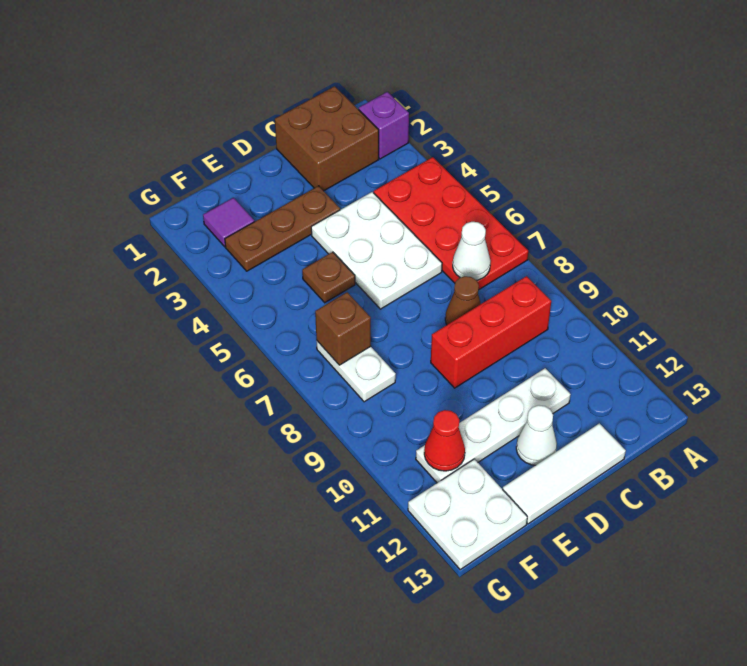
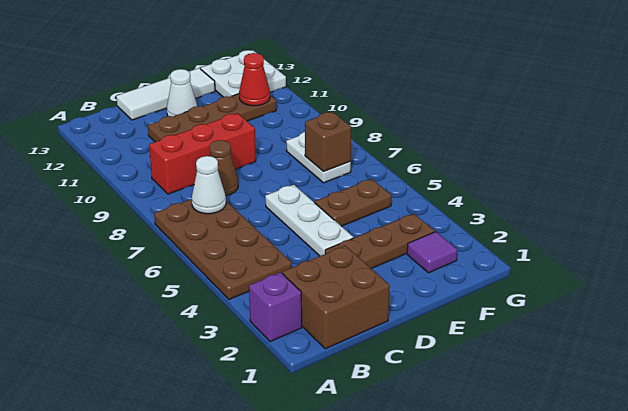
red plate A4:B7 level 1 -> brown plate A4:B7 level 1
white plate C4:D6 level 1 -> white plate D4:D6 level 1
white plate C11:F11 level 1 -> brown plate C11:F11 level 1
brown plate E5 level 1 -> brown plate E5:F5 level 1

